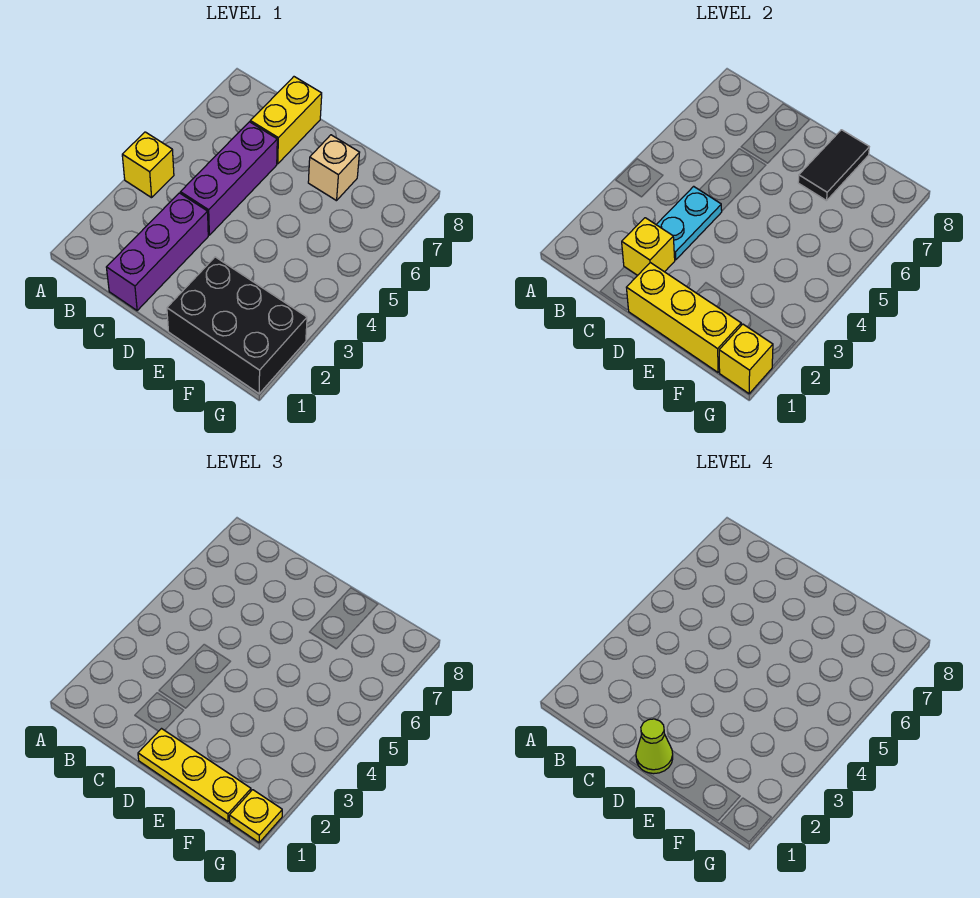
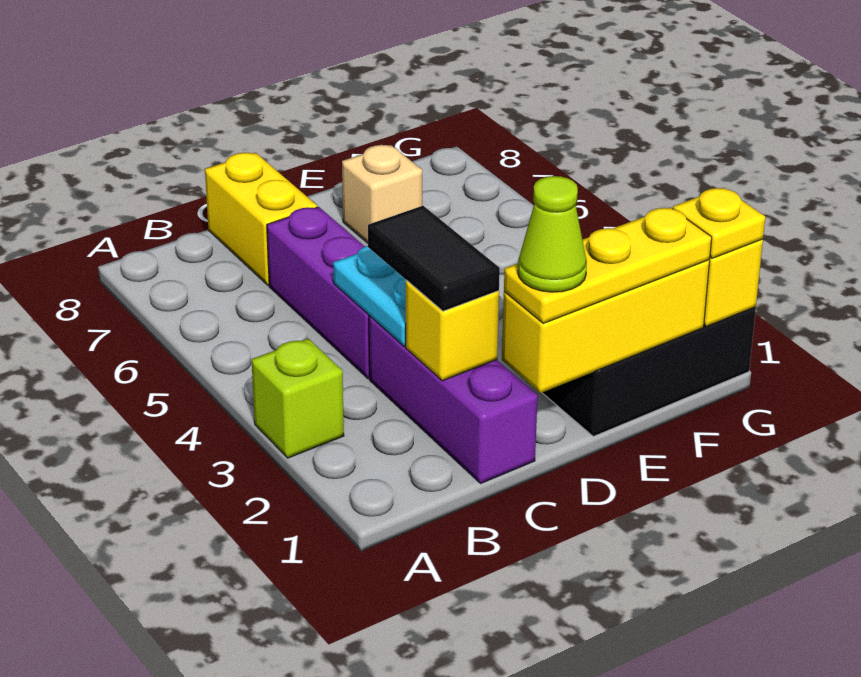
none -> lime brick A3 level 1
yellow brick A4 level 1 -> none
black tile E7:E8 level 2 -> black tile C2:C3 level 3

